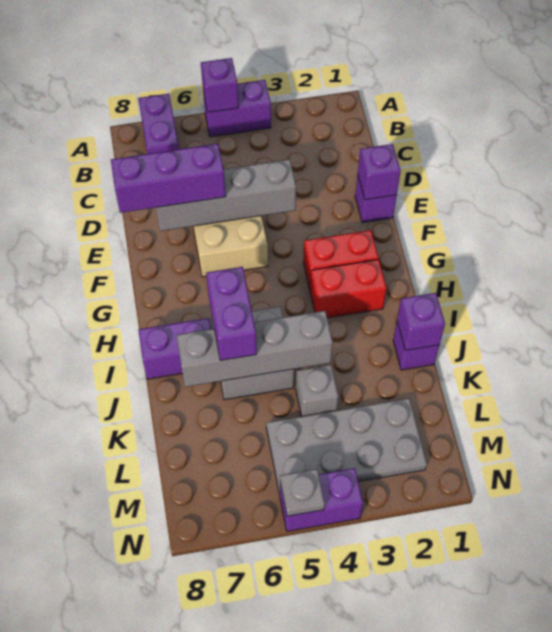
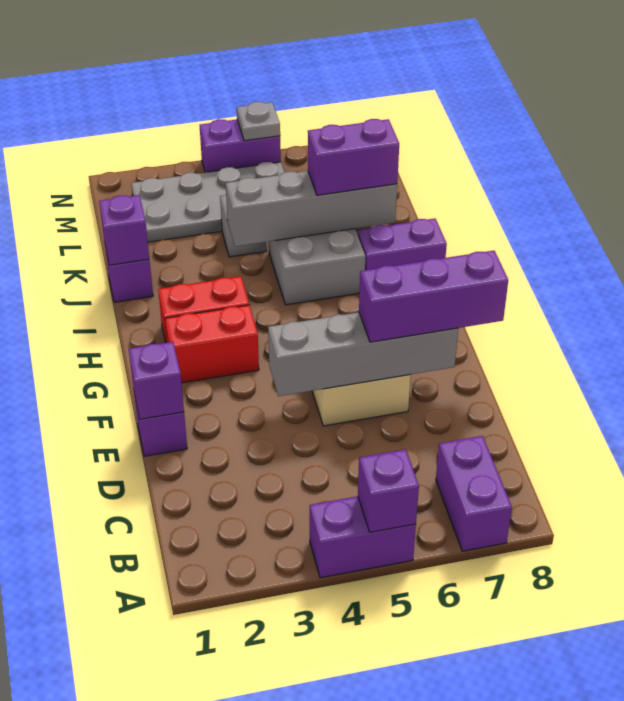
purple brick I6:J6 level 3 -> purple brick J6:J7 level 3

